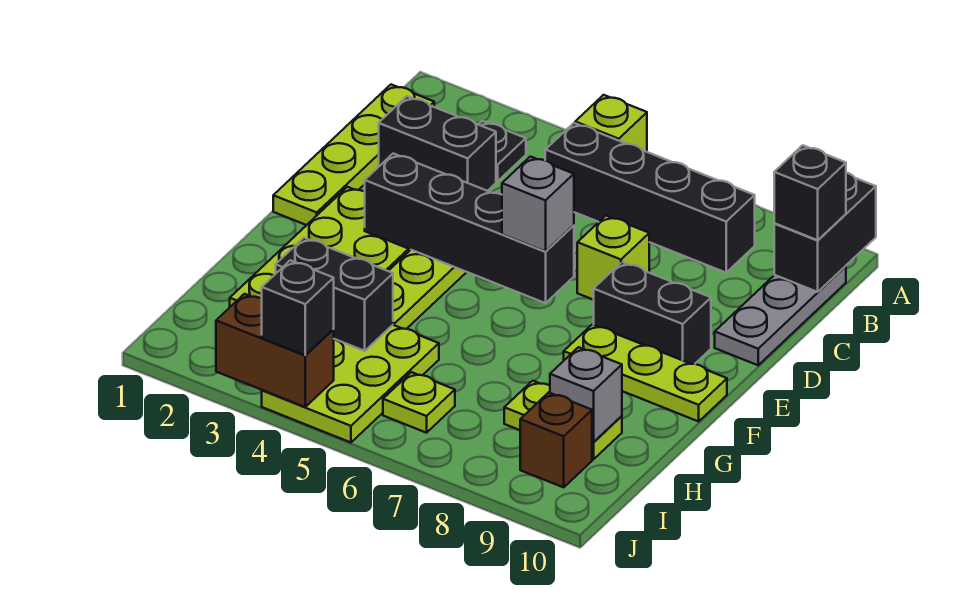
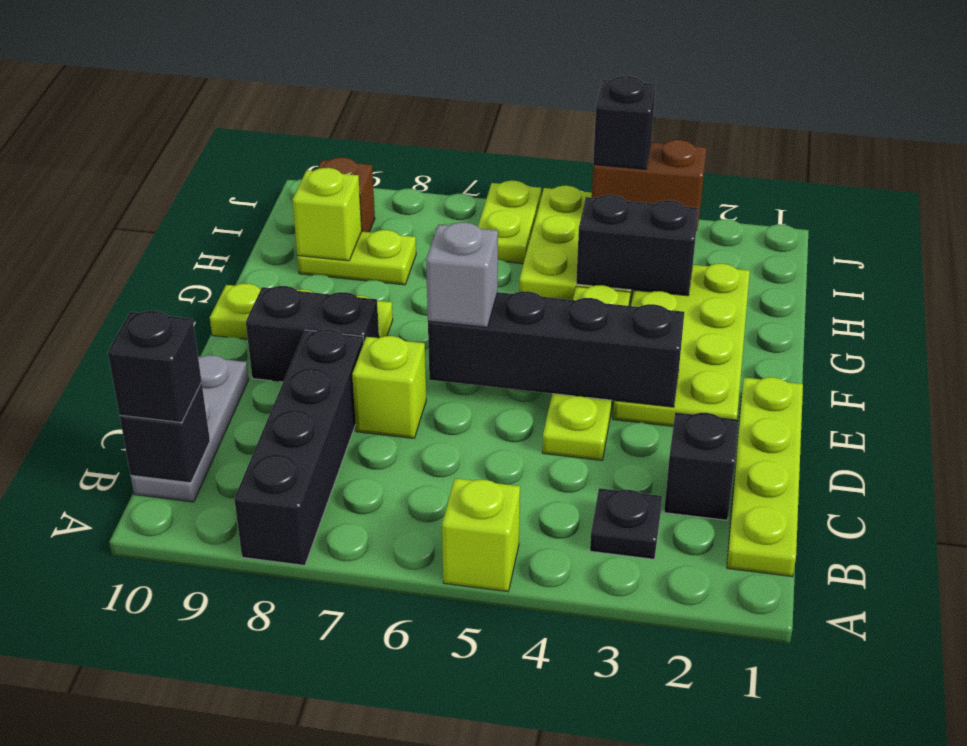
black brick A10:B10 level 2 -> black brick B10 level 2
black brick B5:B8 level 1 -> black brick A8:D8 level 1
black brick C2:C3 level 1 -> black brick C2 level 1
grey brick H9 level 2 -> lime brick H9 level 2
lime plate I6 level 1 -> lime plate I6:J6 level 1

